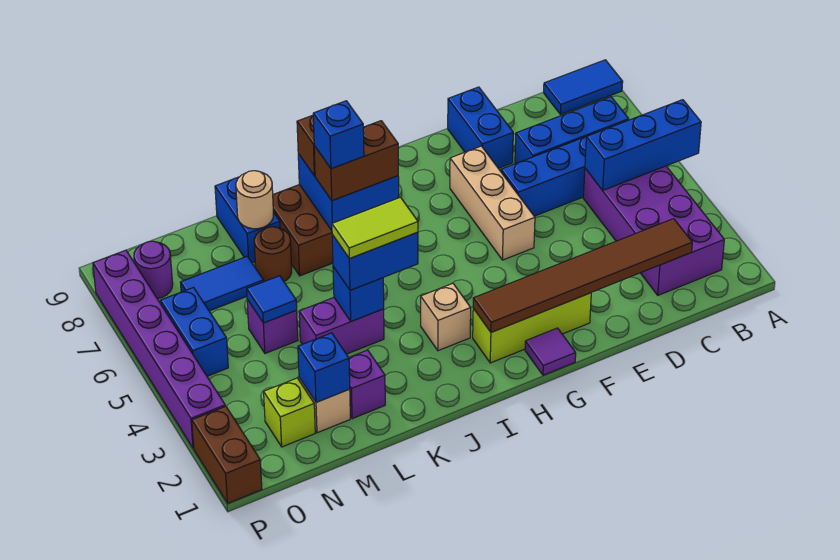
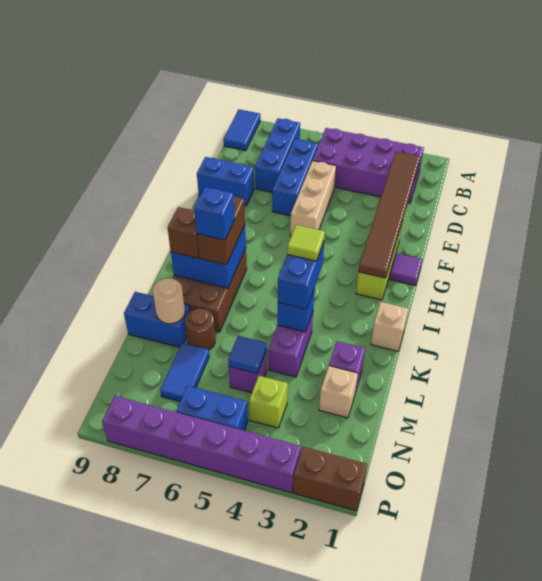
blue brick A5:C5 level 2 -> none
tan brick F5:F7 level 1 -> tan brick D5:F5 level 1
tan brick I3 level 1 -> tan brick J1 level 1
lime tile J4:K4 level 4 -> lime tile J4 level 4
blue brick M2 level 2 -> none
lime brick N2 level 1 -> lime brick N4 level 1
purple round brick O8 level 1 -> none

